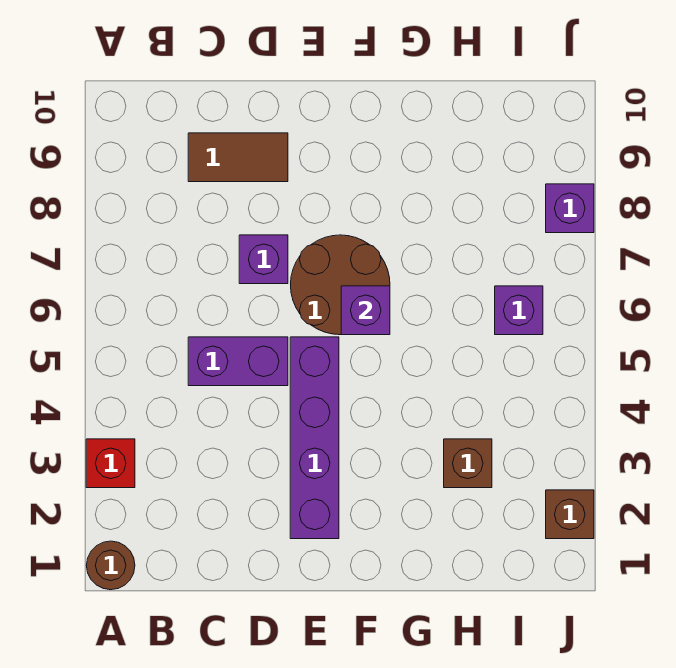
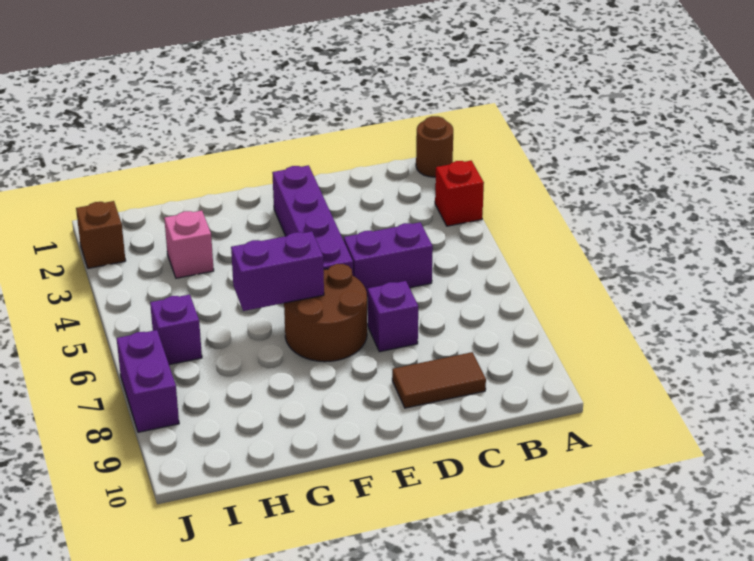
purple brick F6 level 2 -> purple brick F6:G6 level 2
brown brick H3 level 1 -> pink brick H3 level 1
purple brick J8 level 1 -> purple brick J7:J8 level 1

